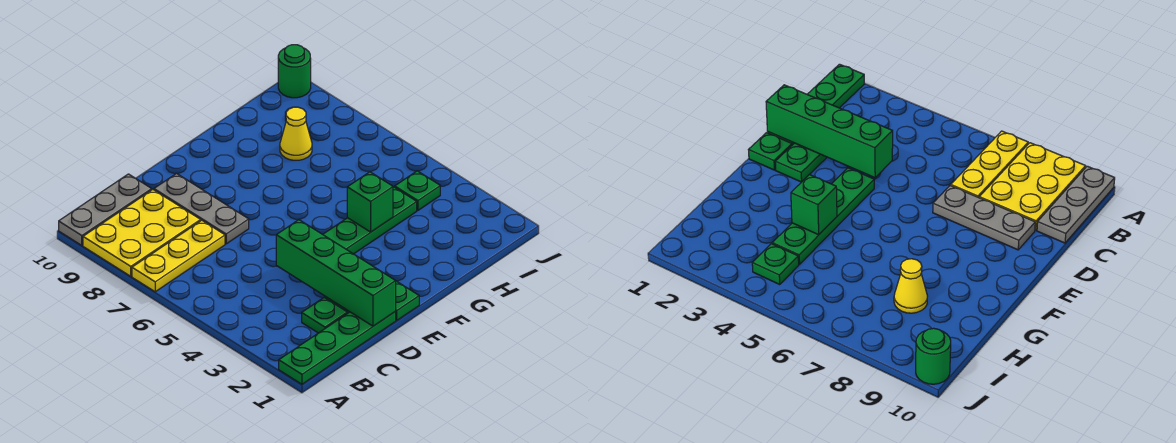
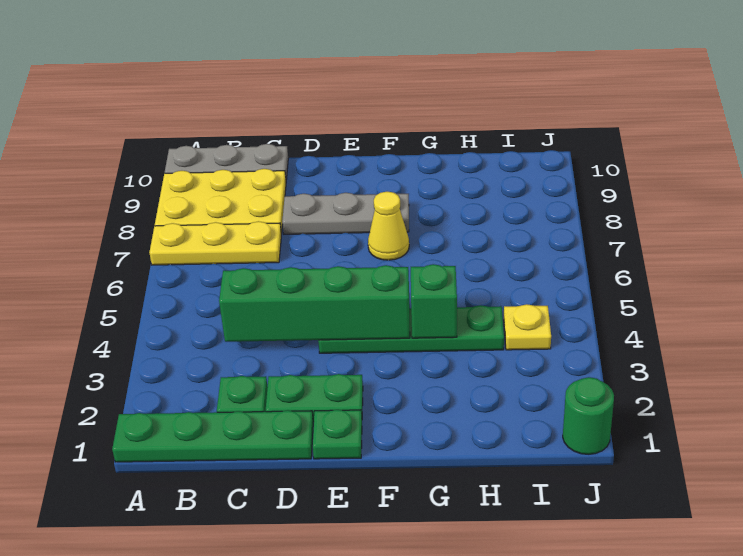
green brick D1:D4 level 2 -> green brick C4:F4 level 2
grey plate D7:D9 level 1 -> grey plate D8:F8 level 1
yellow cone H8 level 1 -> yellow cone F7 level 1
green plate I4 level 1 -> yellow plate I4 level 1
green round brick J10 level 1 -> green round brick J1 level 1

